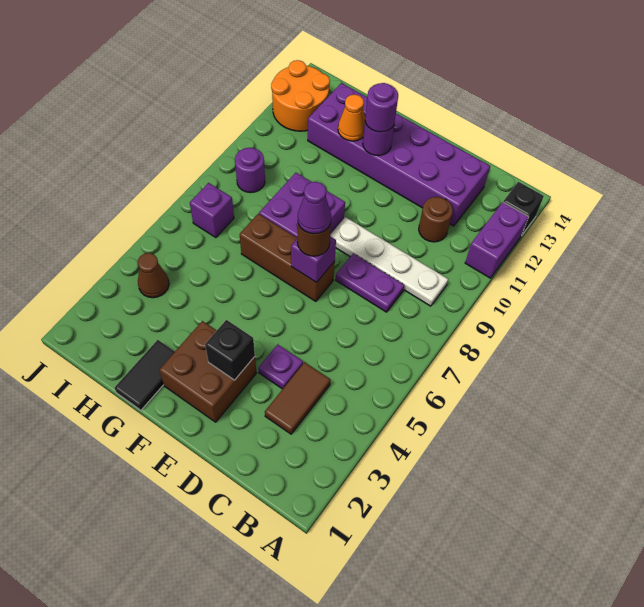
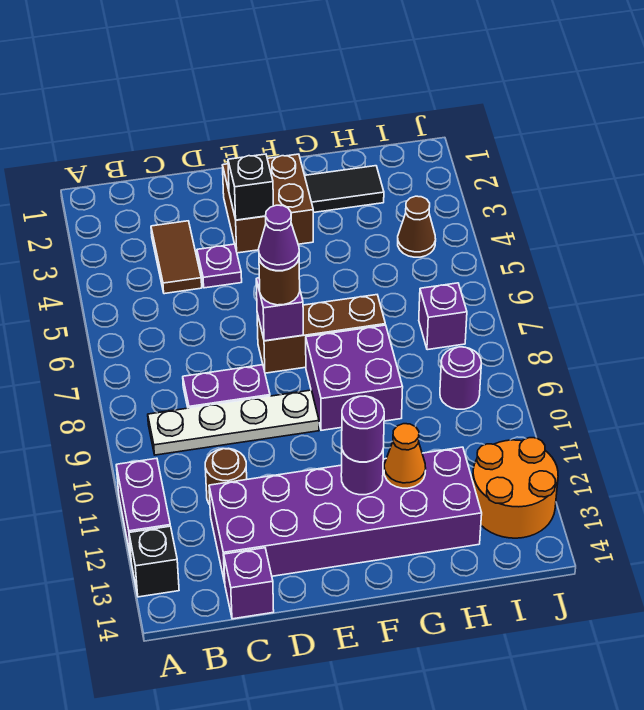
none -> purple brick C14 level 1
black tile G1:G2 level 1 -> black tile G2:H2 level 1

